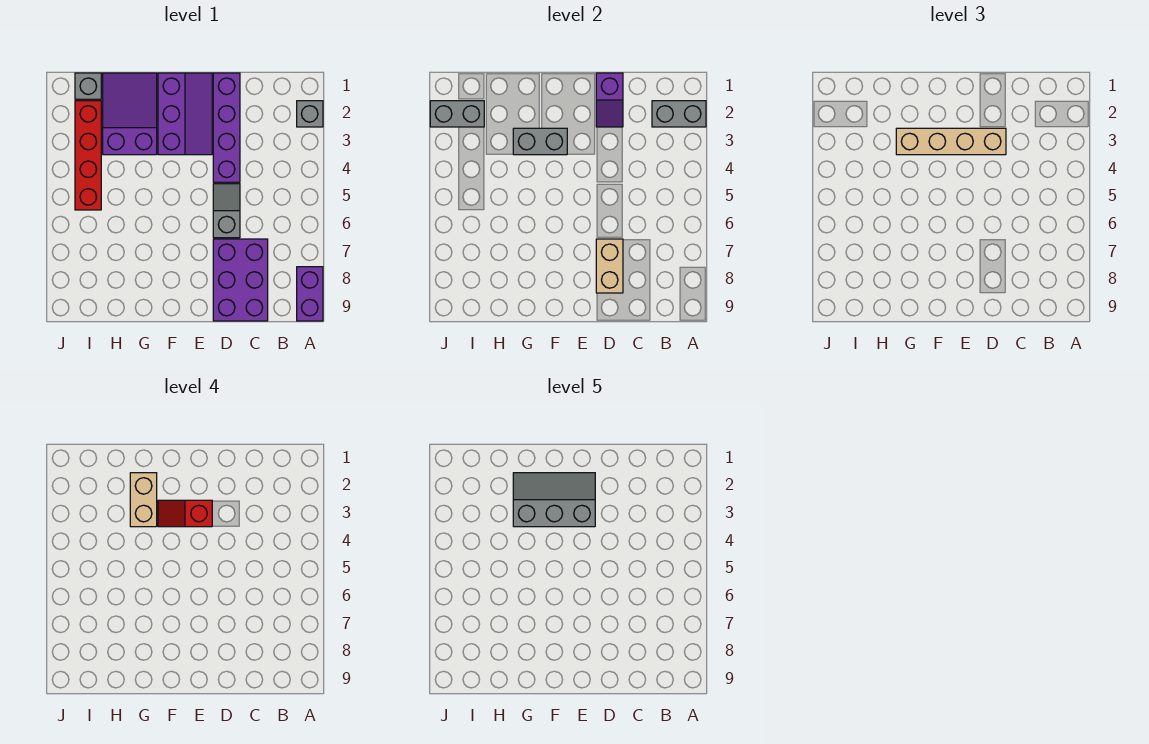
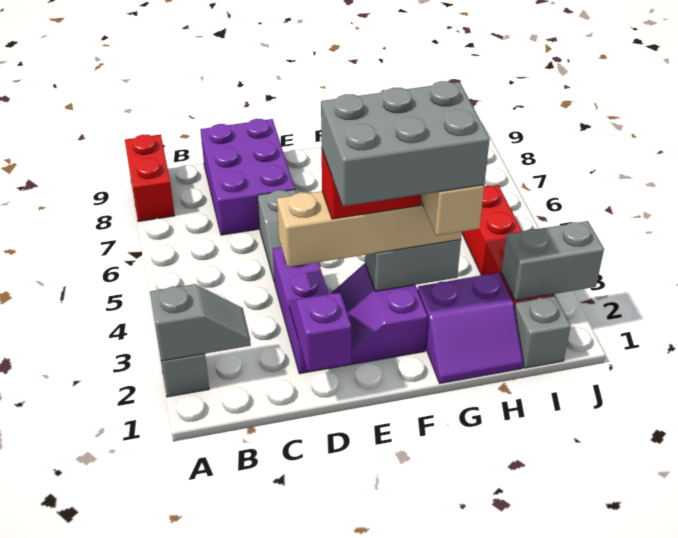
grey brick A2:B2 level 2 -> grey slope A2:B2 level 2 top A
purple brick A8:A9 level 1 -> red brick A8:A9 level 1
purple brick D1:D4 level 1 -> purple brick D2:D4 level 1
tan brick D7:D8 level 2 -> none
purple slope E1:F3 level 1 top F -> purple slope E2:F3 level 1 top F
grey slope E2:G3 level 5 top 3 -> grey brick E2:G3 level 5
purple slope G1:H3 level 1 top 3 -> purple slope G1:H2 level 1 top 2

